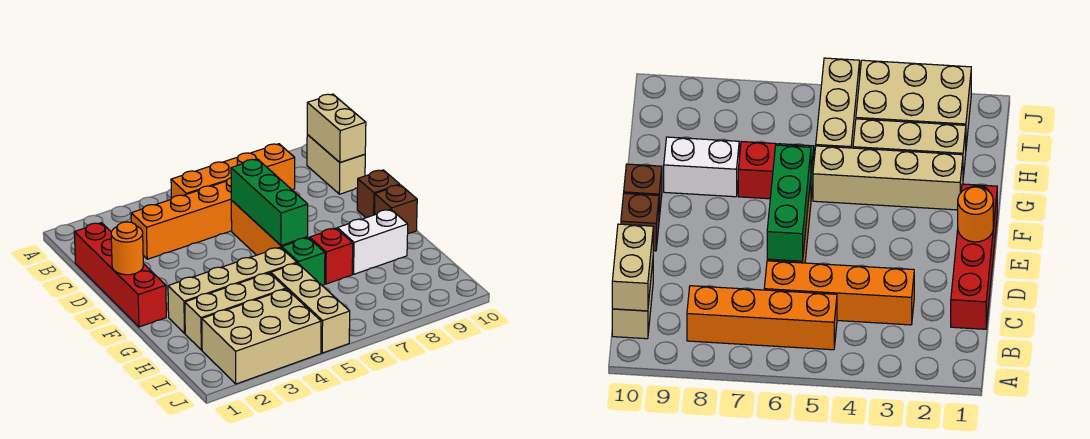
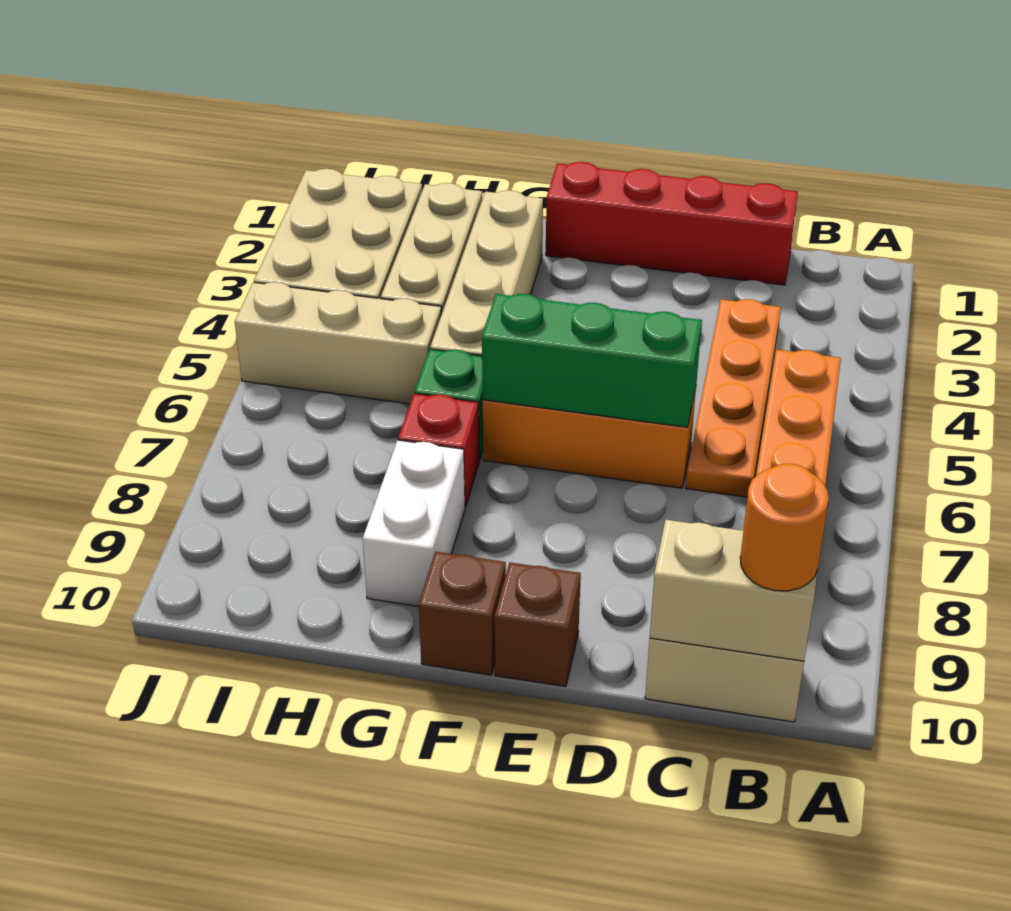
orange brick C3:C6 level 1 -> orange plate C3:C6 level 1
orange round brick E1 level 2 -> orange round brick B10 level 3

